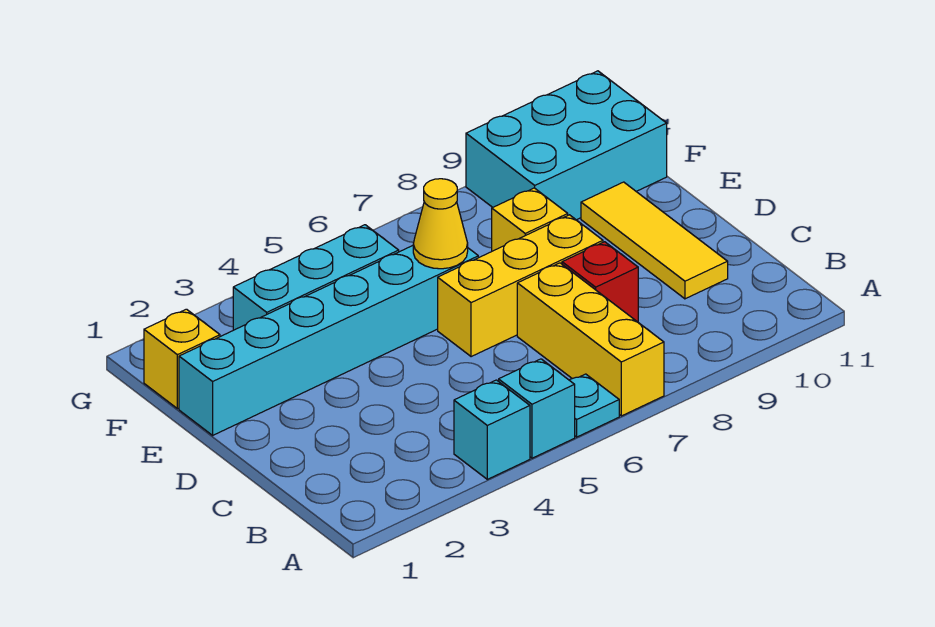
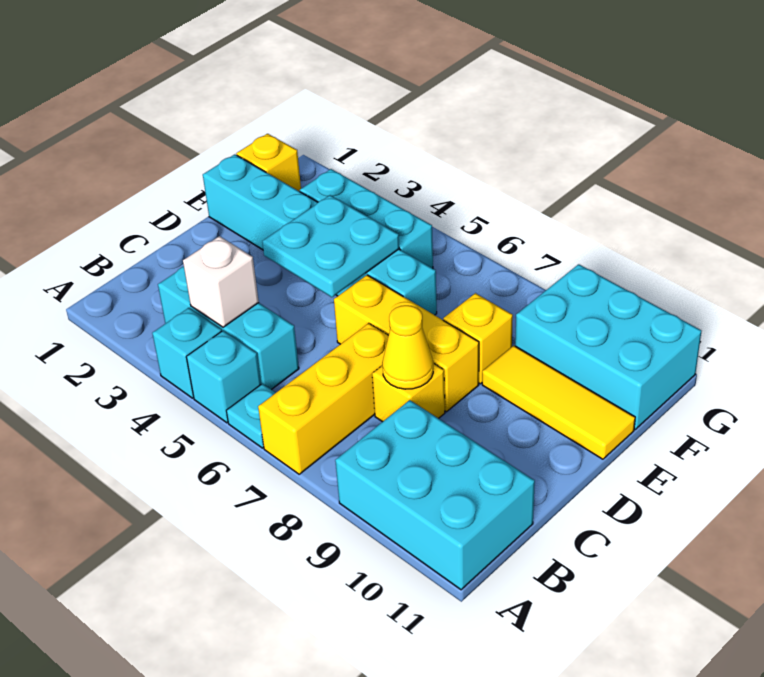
none -> cyan brick A9:B11 level 1
none -> cyan brick B3:B5 level 1
none -> white brick B4 level 2
red brick C8 level 1 -> yellow brick C8 level 1
yellow tile C10:E10 level 1 -> yellow tile E9:E11 level 1
none -> cyan plate D4:E5 level 2
yellow cone E6 level 2 -> yellow cone C8 level 2

